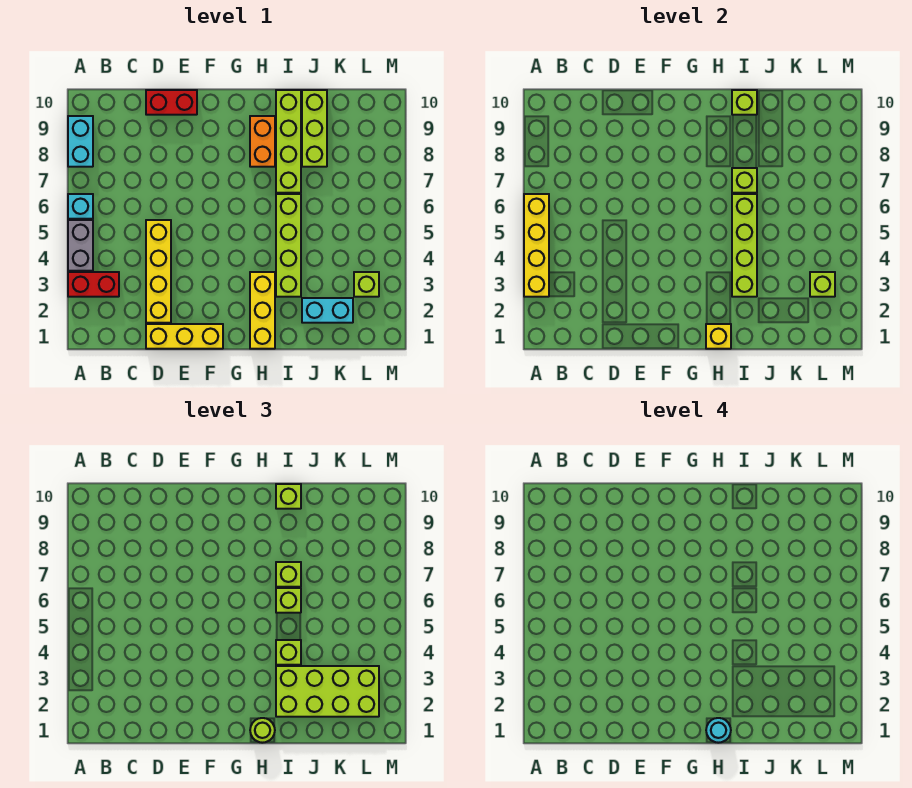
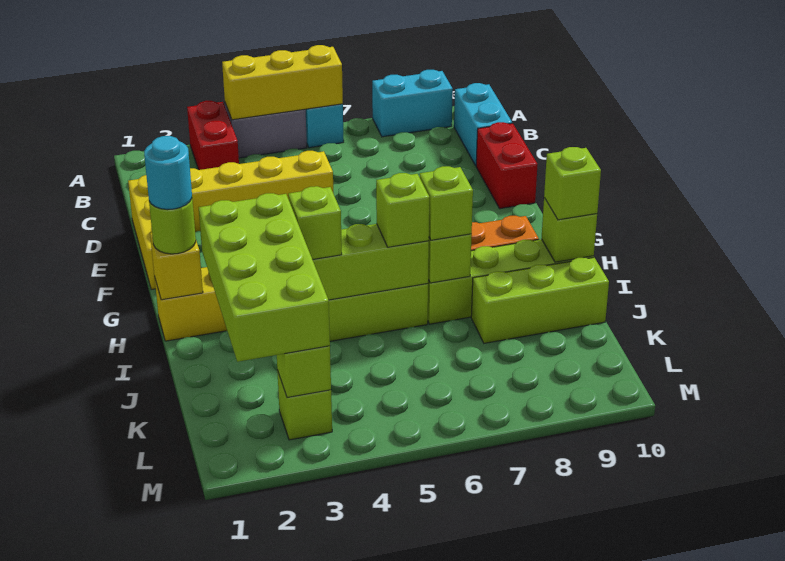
yellow brick A3:A6 level 2 -> yellow brick A4:A6 level 2
cyan brick J2:K2 level 1 -> cyan brick B10:C10 level 1

